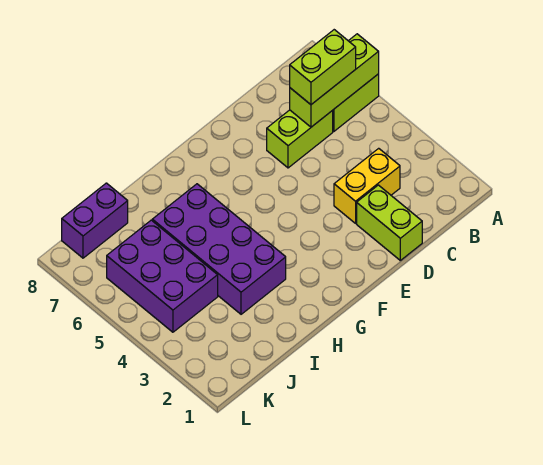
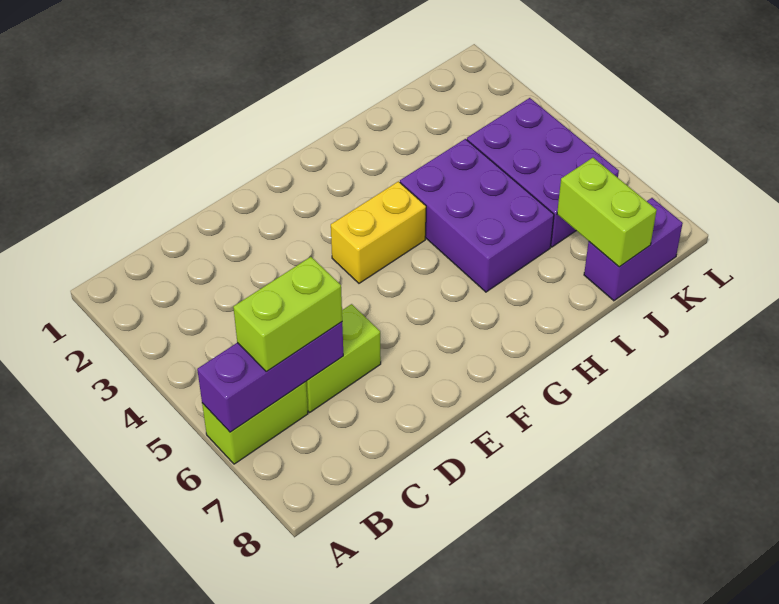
lime brick A6:C6 level 2 -> purple brick A6:C6 level 2
yellow brick C3:D3 level 1 -> yellow brick F4:G4 level 1
lime brick D1:D2 level 1 -> lime brick J7:J8 level 2
purple brick H3:I6 level 1 -> purple brick H4:I6 level 1

